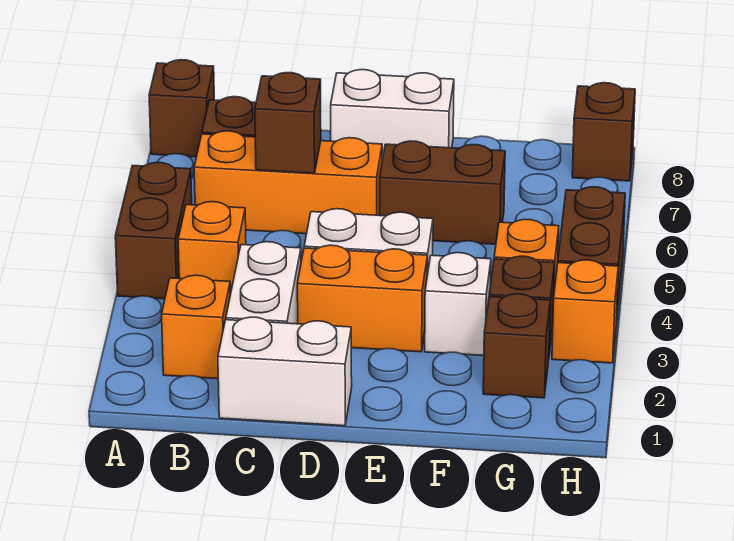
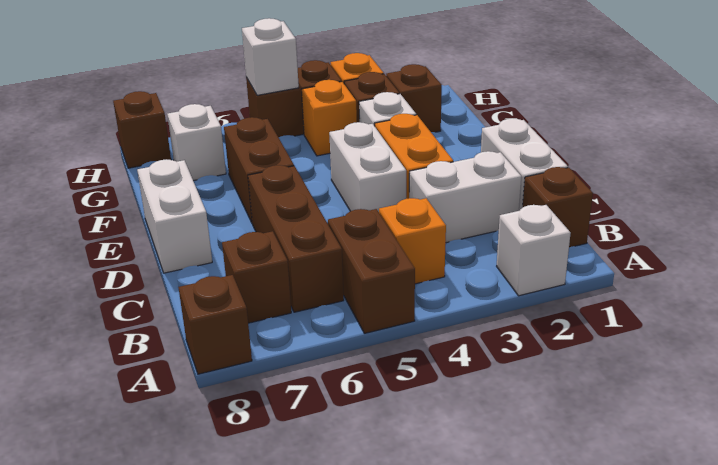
none -> white brick A2 level 1
brown brick A4:A5 level 1 -> brown brick A5:B5 level 1
orange brick B2 level 1 -> none
orange brick B6:D6 level 1 -> brown brick B6:D6 level 1
brown brick C6 level 2 -> brown brick B1 level 1
none -> white brick G7 level 1
none -> white brick H5 level 2

